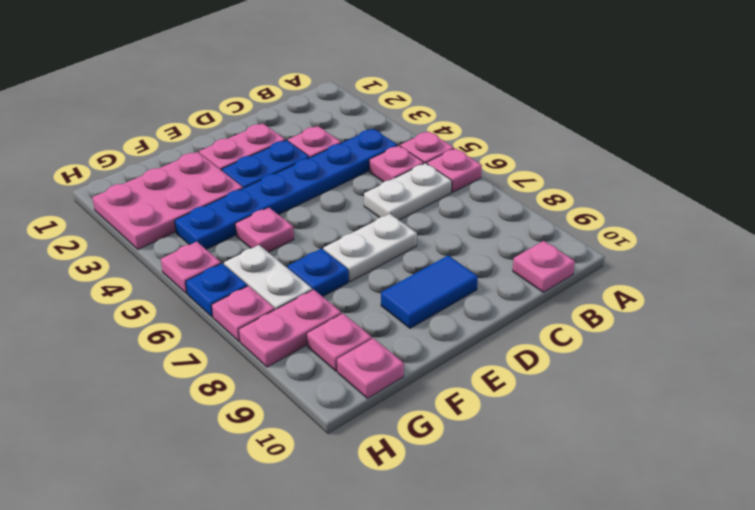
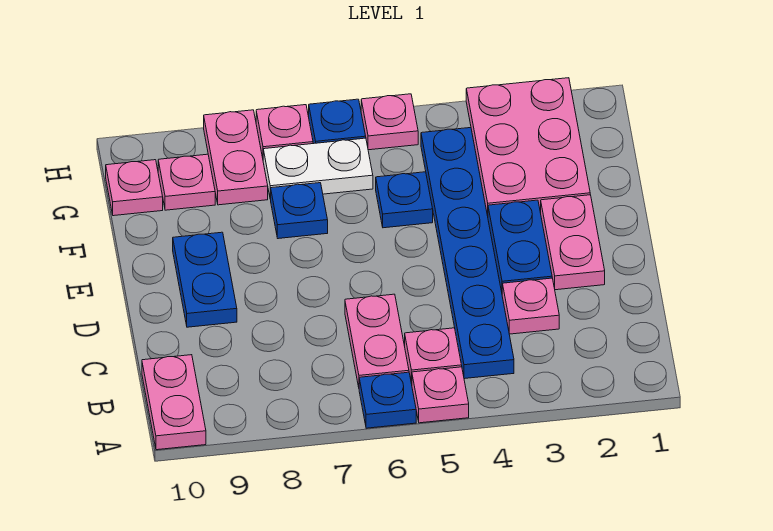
pink plate A6 level 1 -> blue plate A6 level 1
white plate B6:C6 level 1 -> pink plate B6:C6 level 1
pink plate B10 level 1 -> pink plate A10:B10 level 1
white plate D7:E7 level 1 -> none
blue tile D9:E9 level 1 -> blue plate D9:E9 level 1
pink plate F5 level 1 -> blue plate F5 level 1

